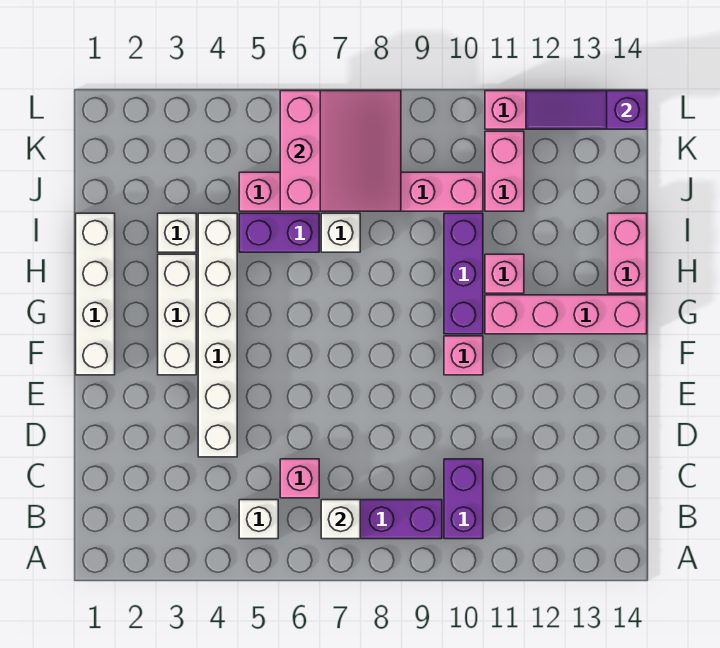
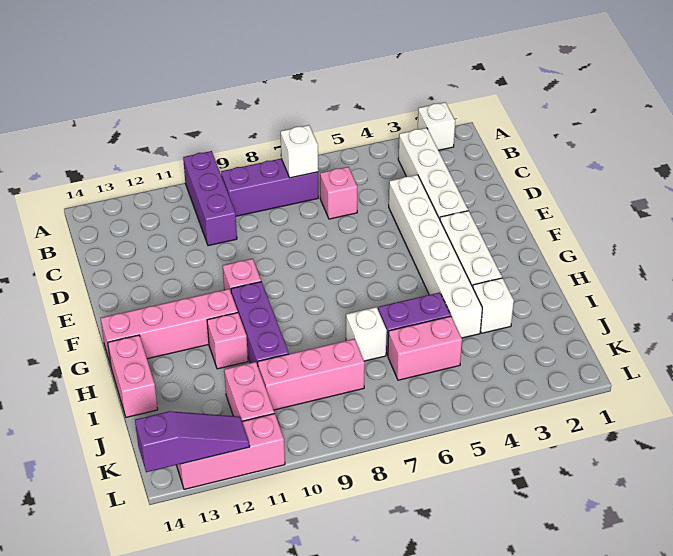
white brick B5 level 1 -> white brick A2 level 1
purple brick B10:C10 level 1 -> purple brick A10:C10 level 1
white brick F1:I1 level 1 -> white brick B3:E3 level 1
pink slope J6:L8 level 2 top 6 -> none

